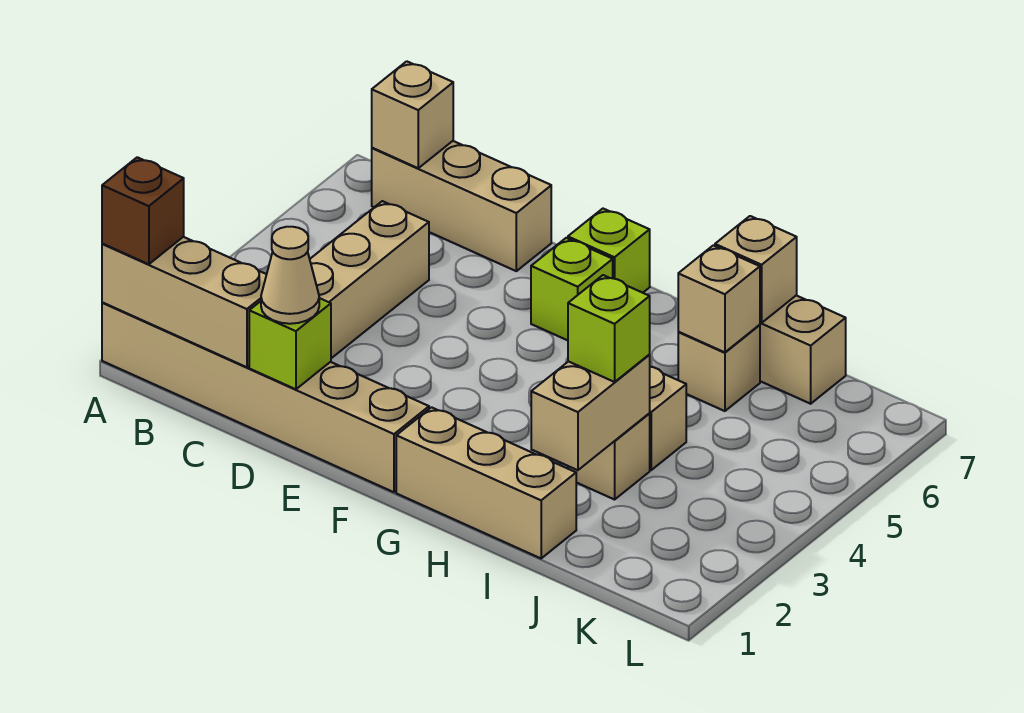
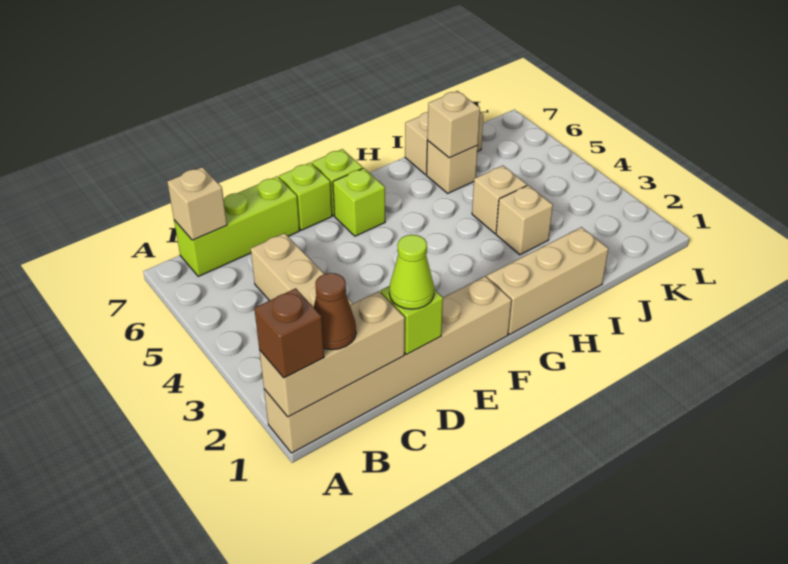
none -> brown cone B1 level 3
tan brick B7:D7 level 1 -> lime brick B7:D7 level 1
tan cone D1 level 3 -> lime cone D1 level 3
tan brick I2:I3 level 2 -> none
lime brick I3 level 3 -> lime brick E7 level 1
tan brick I7 level 2 -> none

